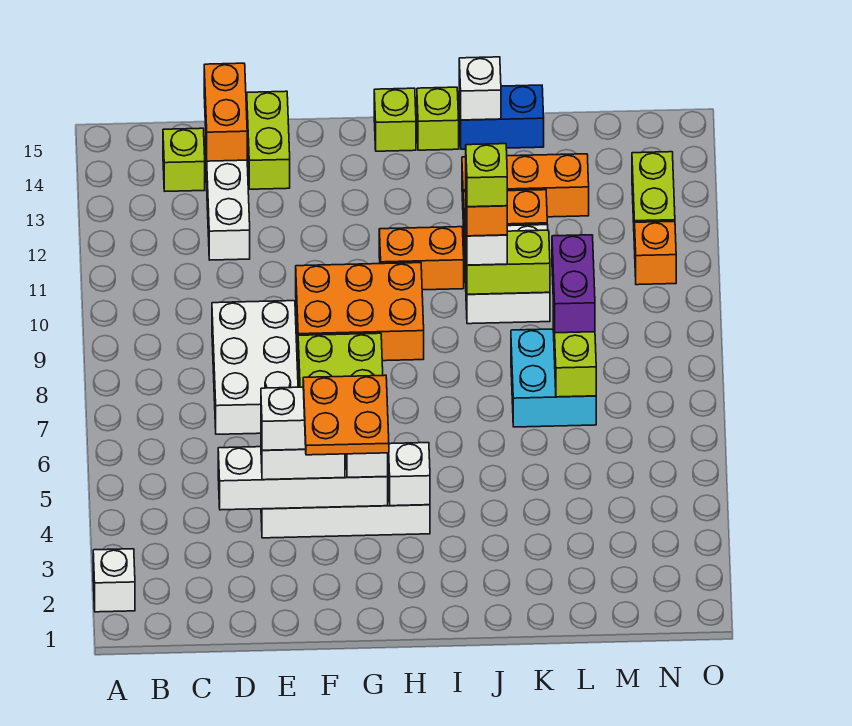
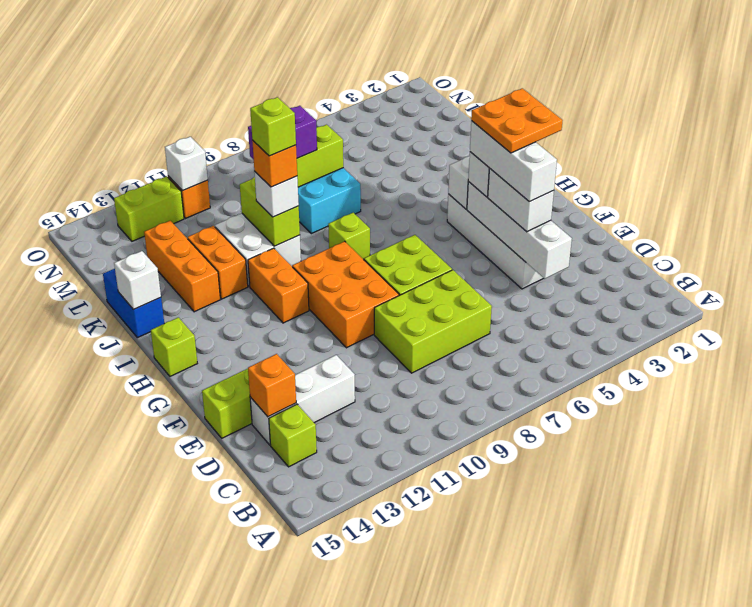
white brick A2 level 1 -> white brick N11 level 2
white brick D7:E9 level 1 -> lime brick D7:E9 level 1
orange brick D14:D15 level 2 -> orange brick D14 level 2
lime brick I15 level 1 -> lime brick I8 level 1

